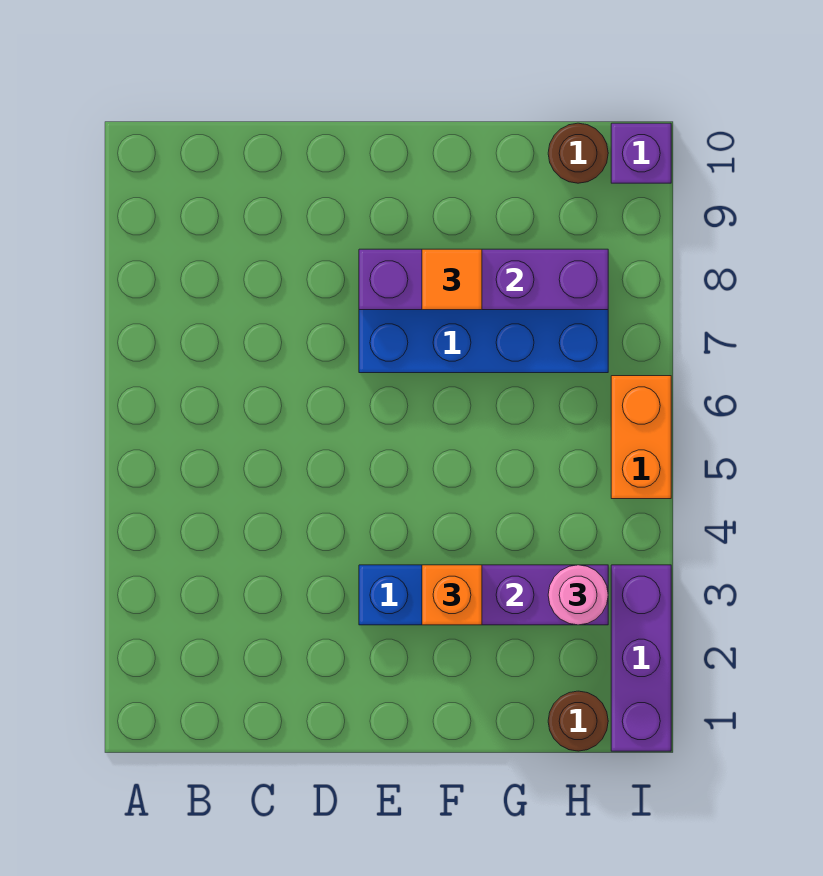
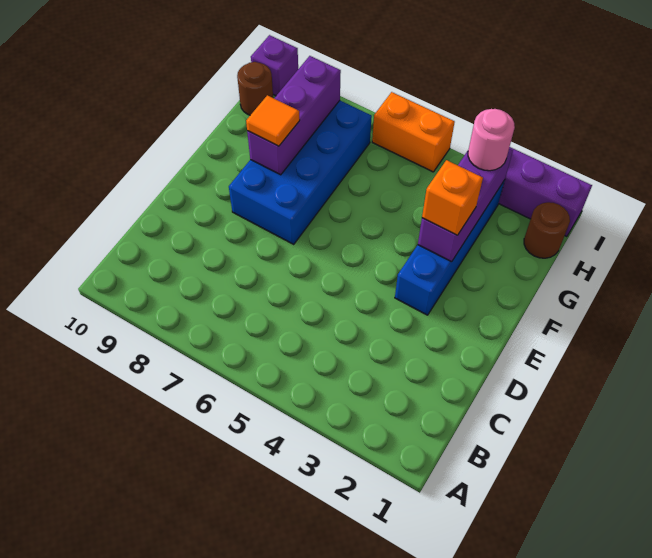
purple brick E8:H8 level 2 -> purple brick F8:H8 level 2

